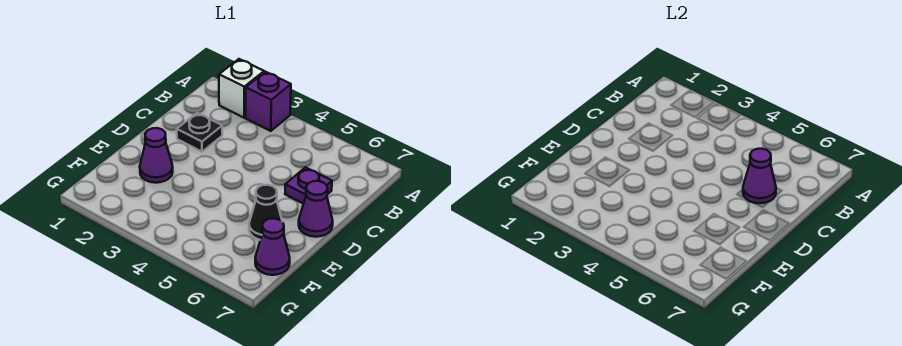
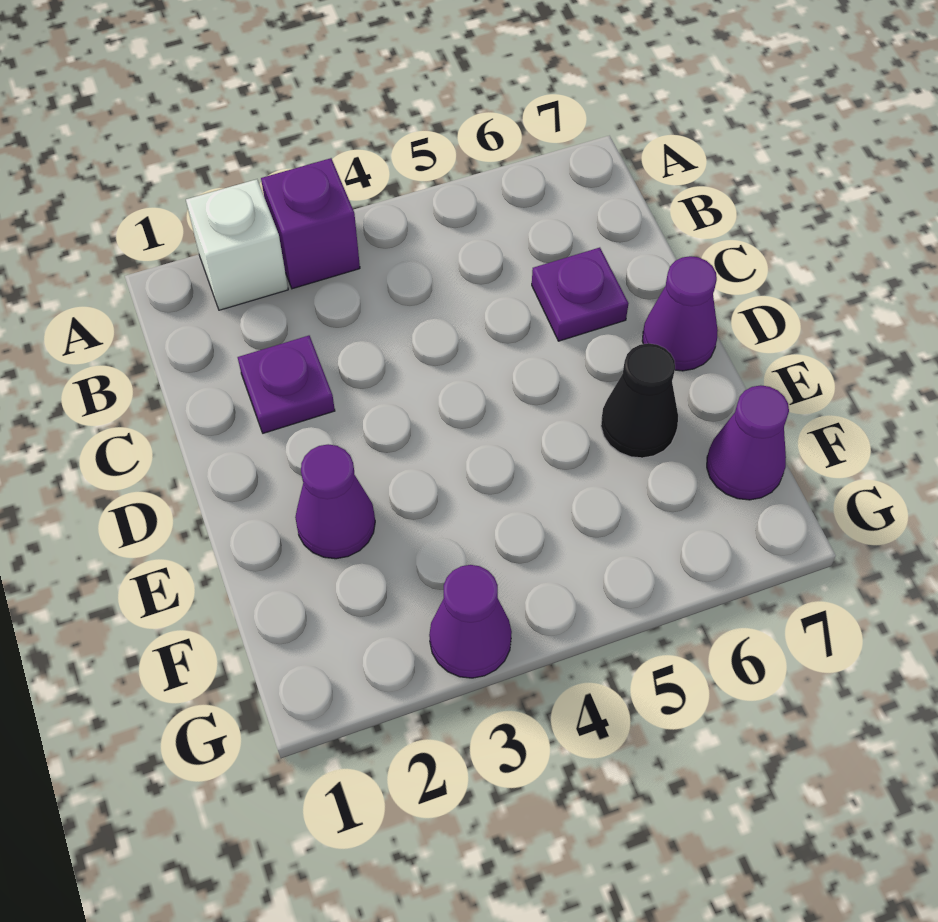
black plate C2 level 1 -> purple plate C2 level 1
purple cone C6 level 2 -> purple cone G3 level 1

